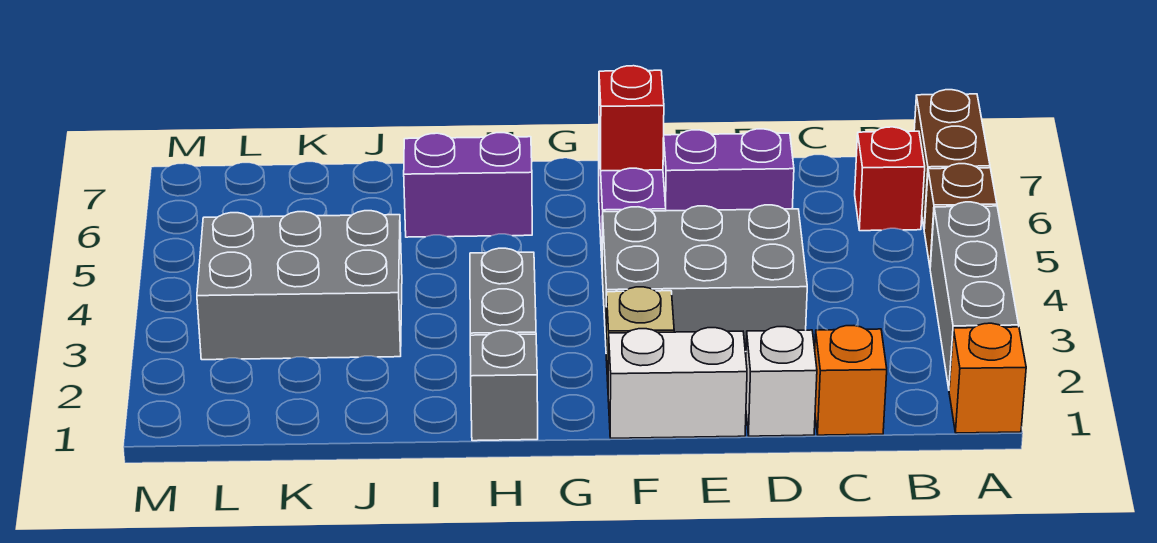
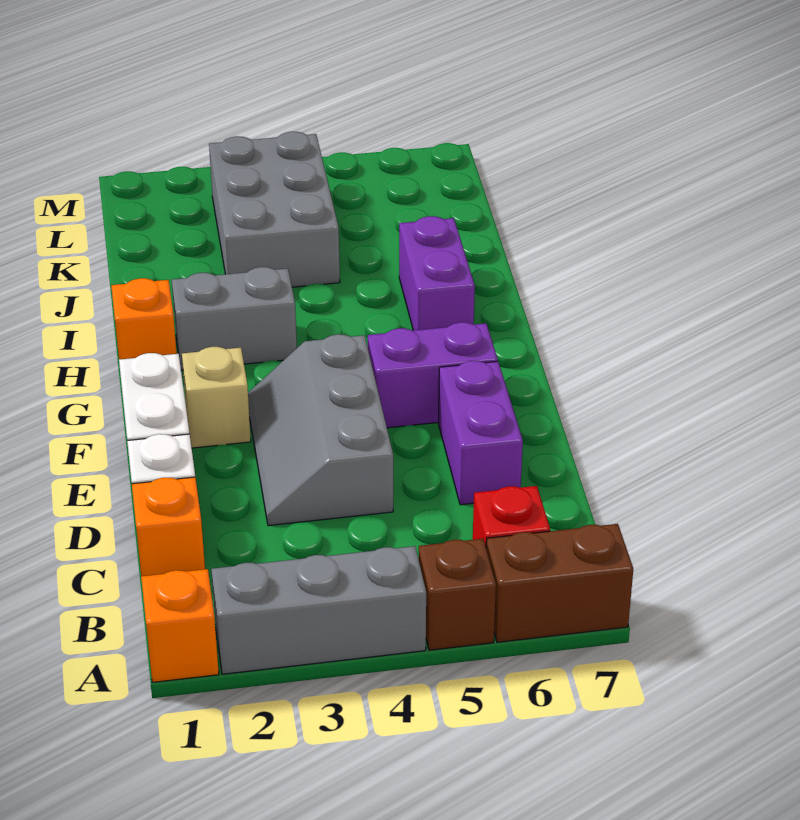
grey brick D3:F4 level 1 -> grey slope D3:F4 level 1 top 4
red brick F6 level 2 -> none
grey brick H1 level 1 -> orange brick H1 level 1

